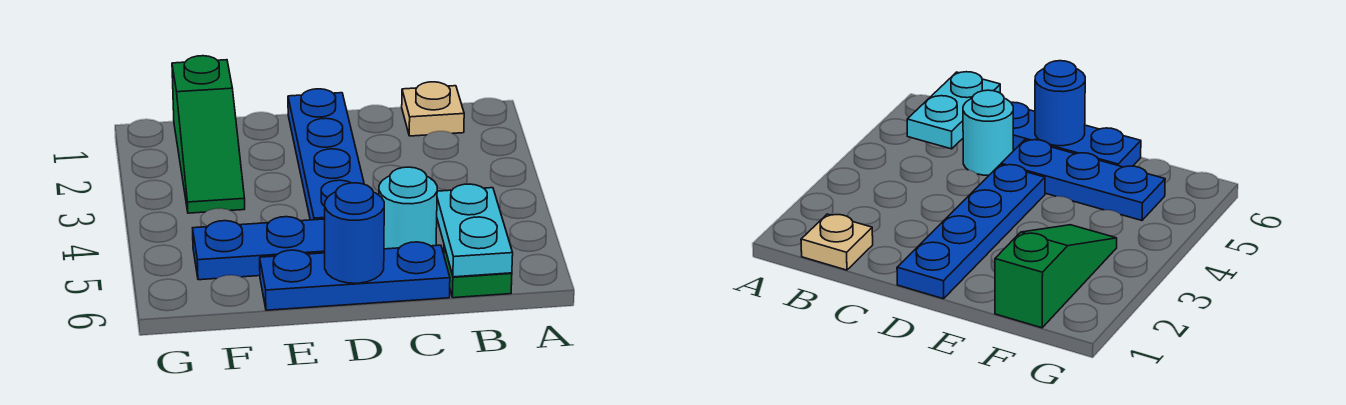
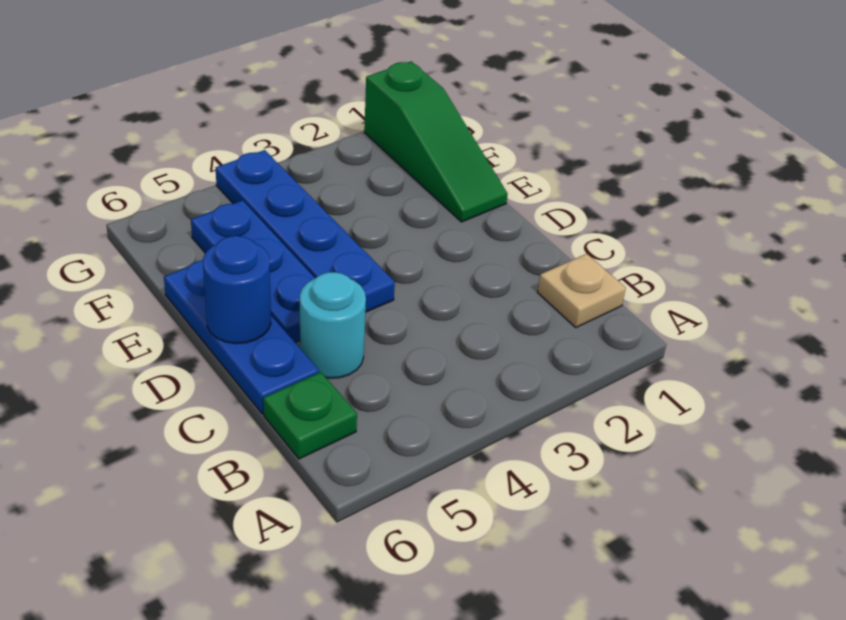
cyan plate B5:B6 level 2 -> none
blue plate D1:D4 level 1 -> blue plate D4:G4 level 1
green slope F1:F3 level 1 top 1 -> green slope E1:G1 level 1 top G

